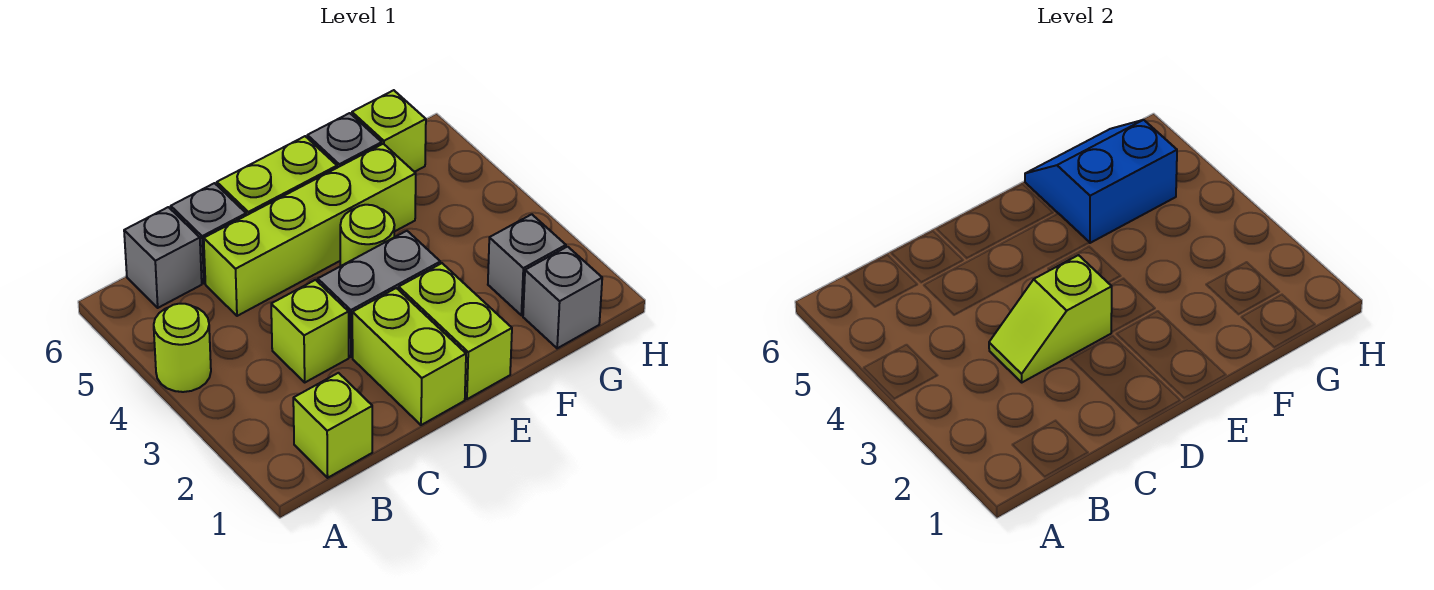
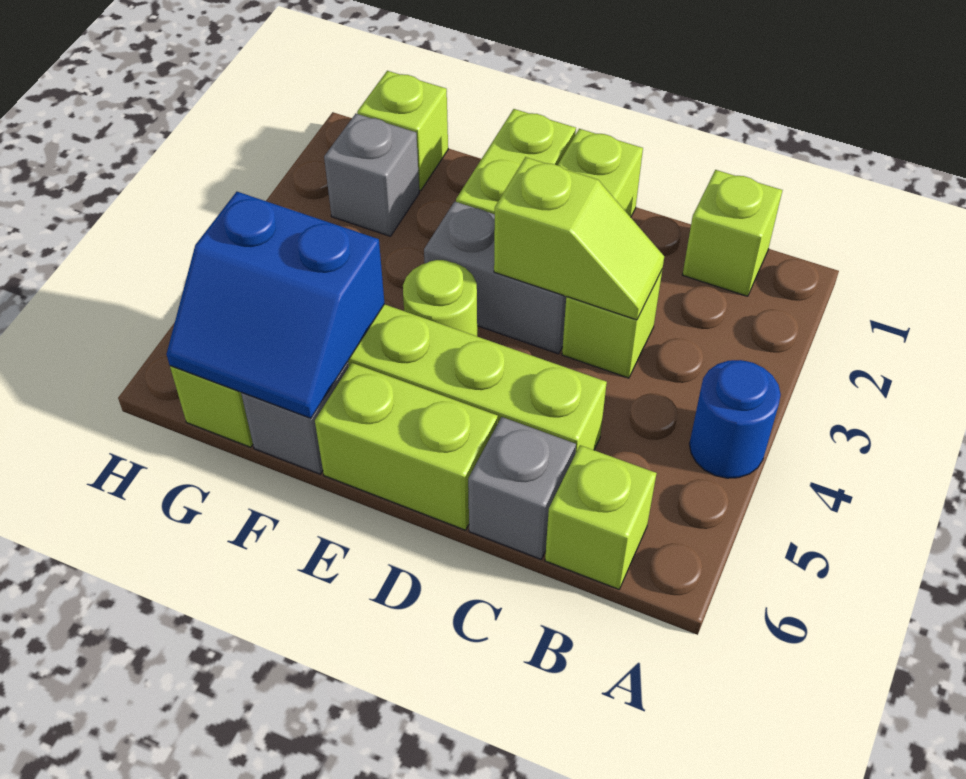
lime round brick A4 level 1 -> blue round brick A4 level 1
grey brick B6 level 1 -> lime brick B6 level 1
grey brick G1 level 1 -> lime brick G1 level 1

